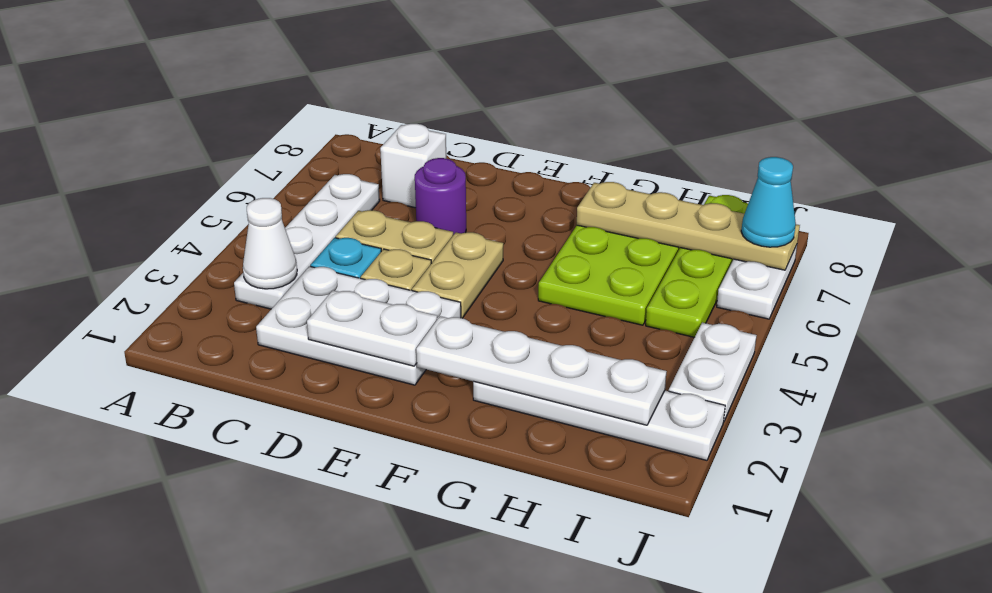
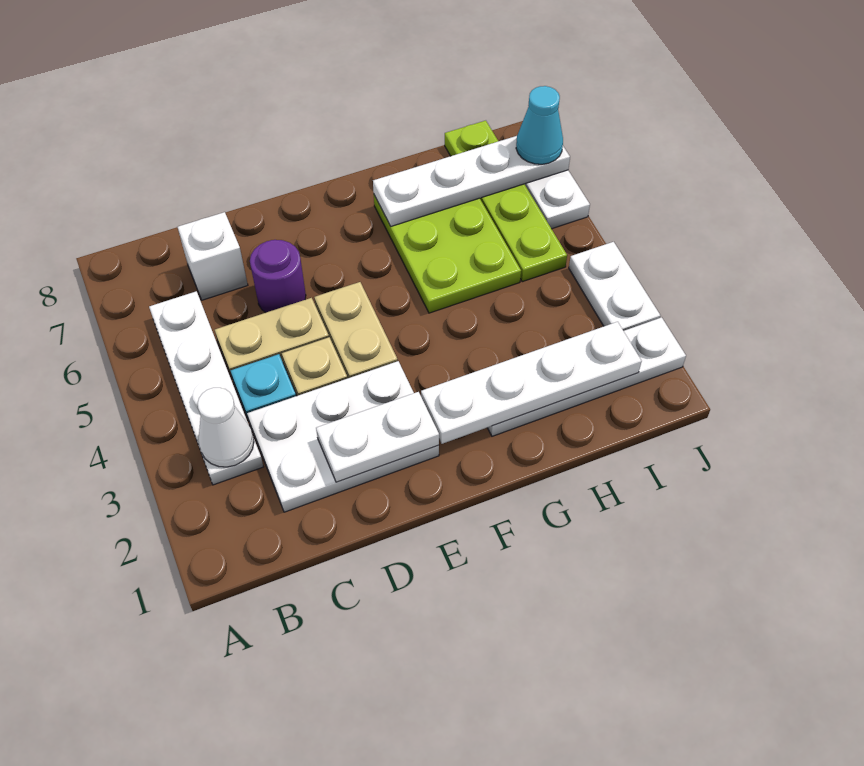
tan plate G7:J7 level 2 -> white plate G7:J7 level 2

